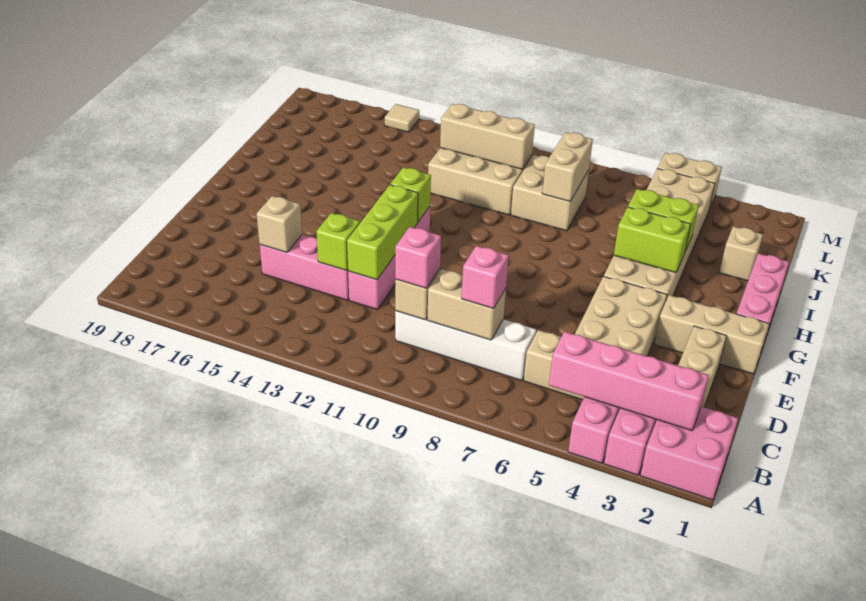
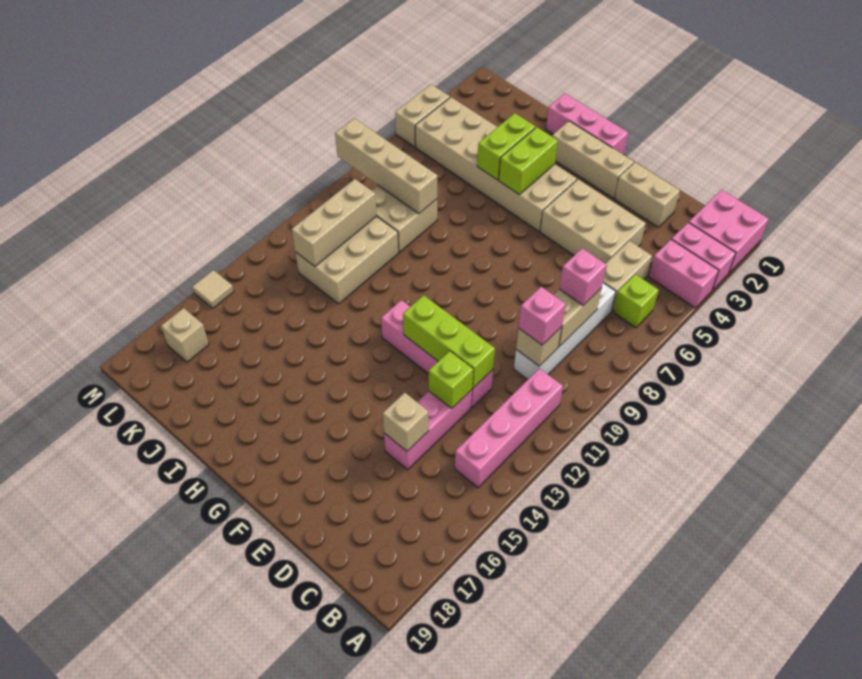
pink brick B2:B5 level 2 -> pink brick B11:B14 level 1
tan brick F1:F3 level 1 -> tan brick F2:H2 level 1
lime brick G12 level 2 -> lime brick B6 level 1
tan brick J2 level 1 -> tan brick L17 level 1
tan brick J8:K8 level 2 -> tan brick J8:M8 level 2

